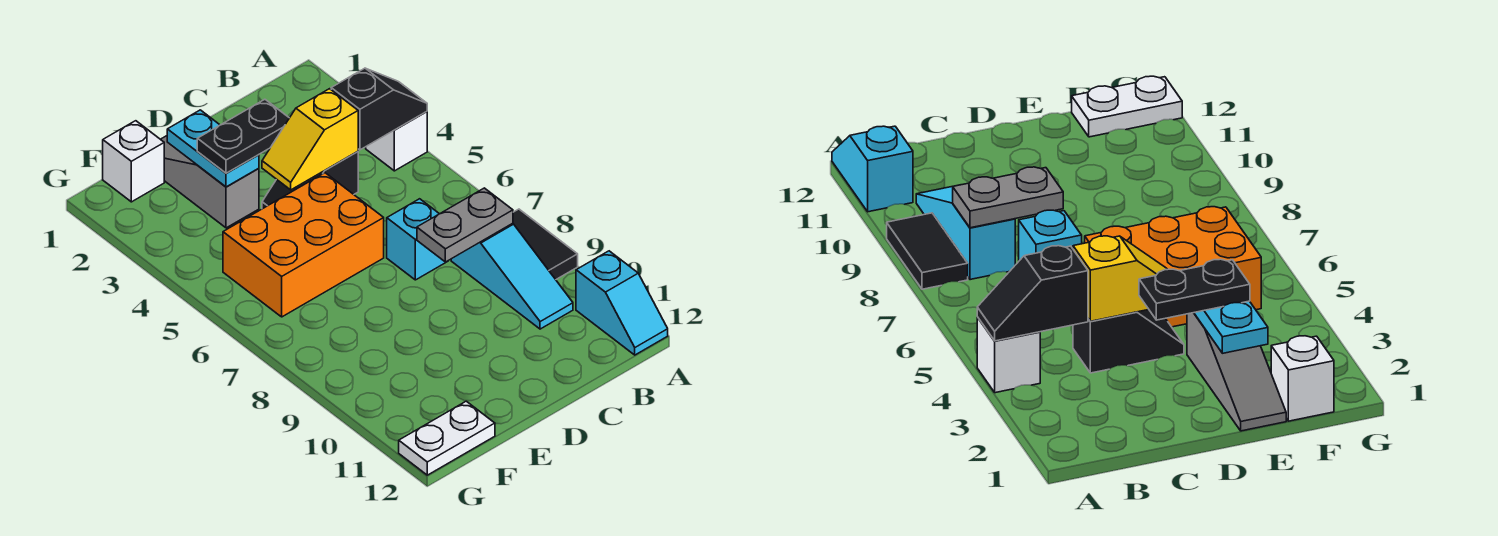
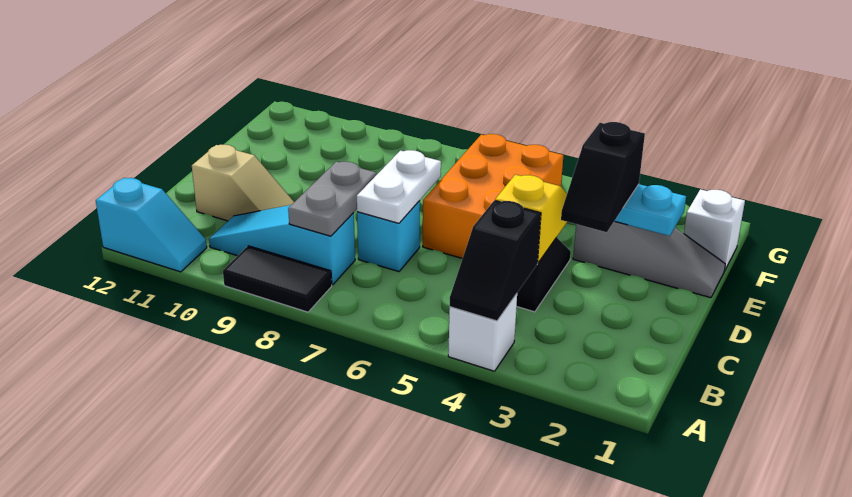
cyan slope A11:A12 level 1 top 11 -> cyan slope A11:A12 level 1 top 12
none -> tan slope C10:C11 level 1 top 11
black plate D3:E3 level 3 -> black slope D3:E3 level 3 top E
white plate F12:G12 level 1 -> white plate C7:D7 level 2

